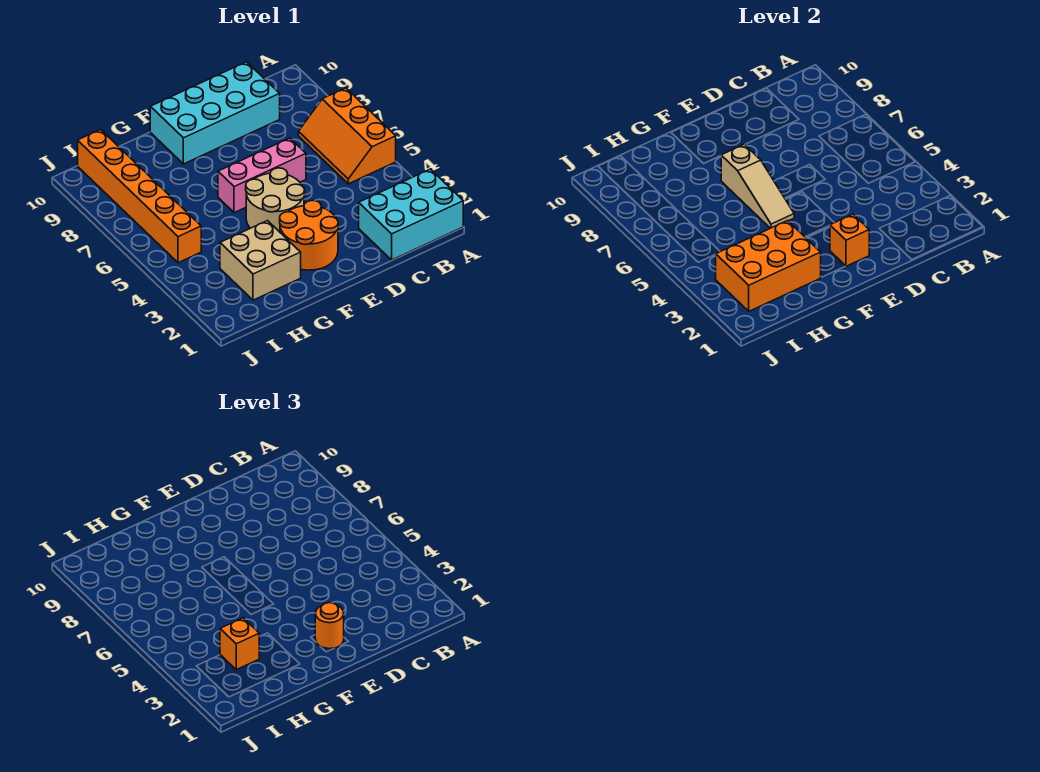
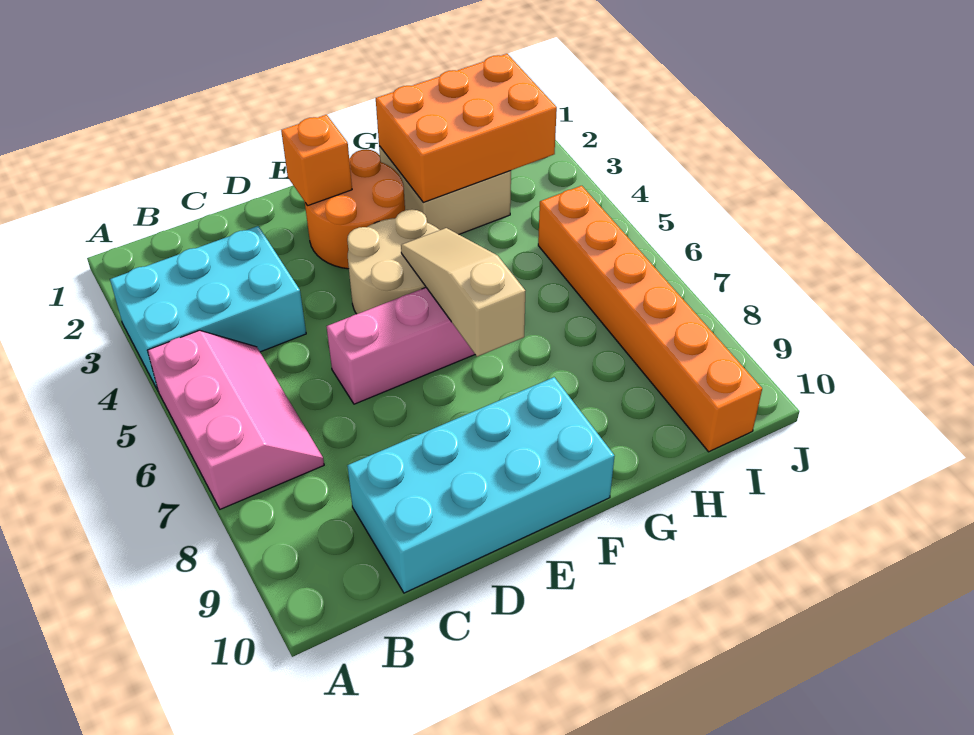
cyan brick A1:C2 level 1 -> cyan brick A3:C4 level 1
orange slope A5:B7 level 1 top A -> pink slope A5:B7 level 1 top A
orange round brick E2 level 3 -> none
orange brick H3 level 3 -> none

